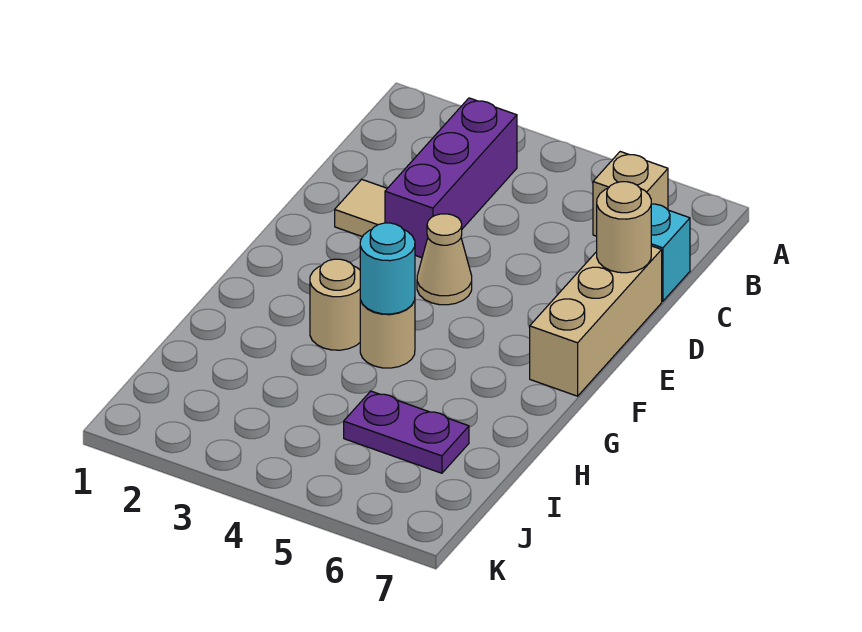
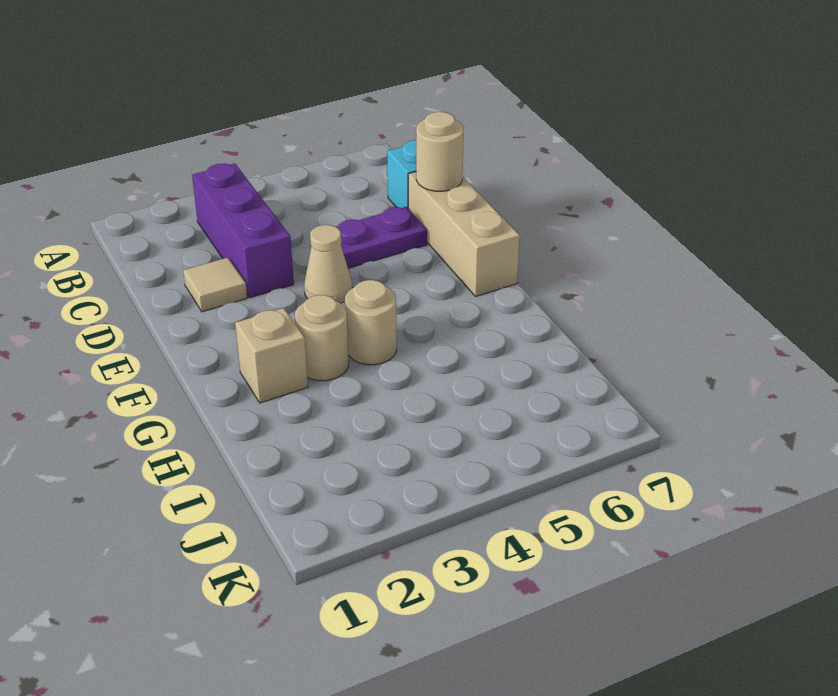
tan brick B6 level 1 -> tan brick G2 level 1
cyan round brick G4 level 2 -> none
purple plate I5:I6 level 1 -> purple plate D5:D6 level 1

